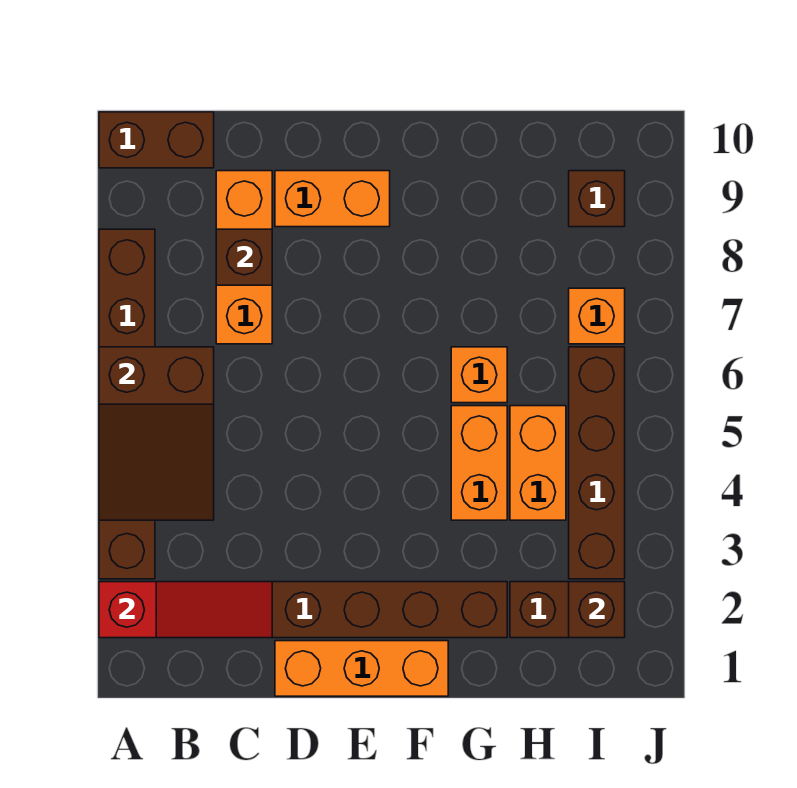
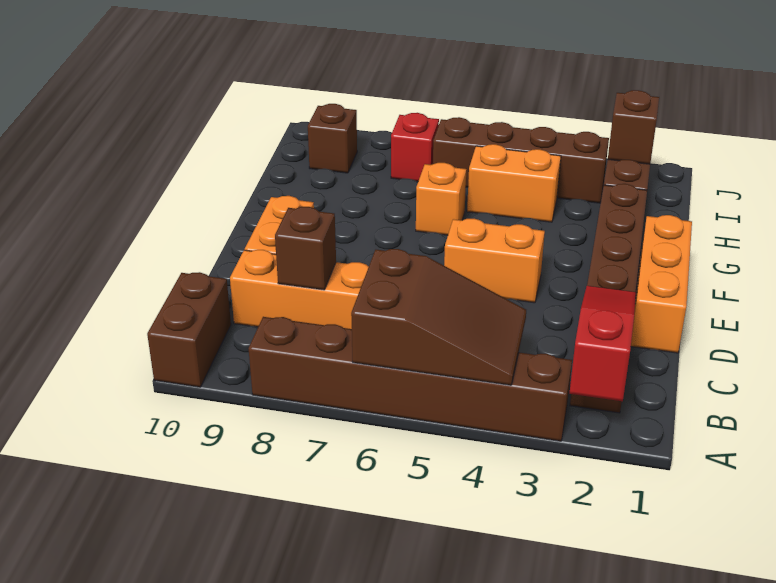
orange brick G4:G5 level 1 -> orange brick E4:E5 level 1
orange brick I7 level 1 -> red brick I7 level 1

